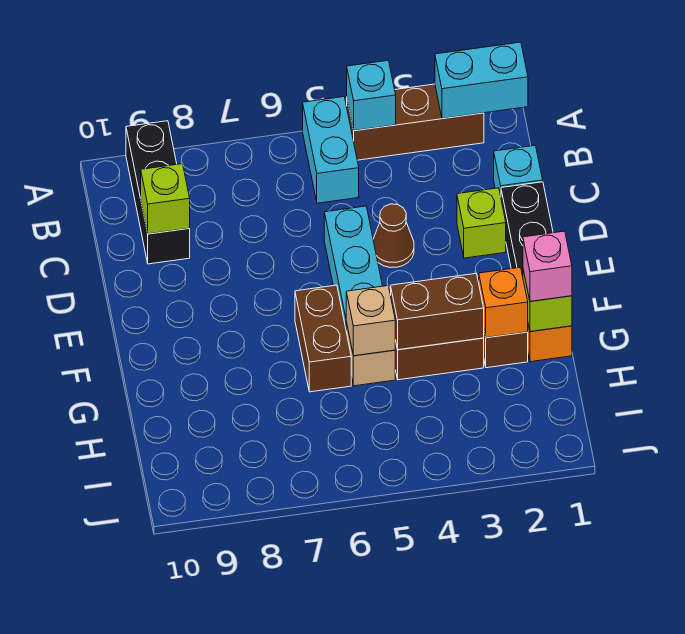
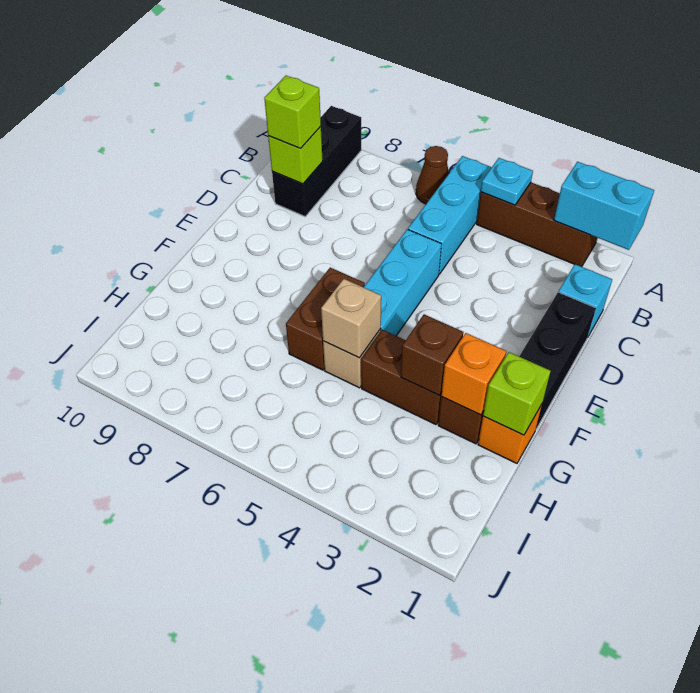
cyan brick A4 level 2 -> cyan plate A4 level 2
cyan brick A5:B5 level 1 -> cyan brick A5:C5 level 1
lime brick D2 level 1 -> lime brick C9 level 3
brown cone D4 level 1 -> brown cone A6 level 1
pink brick G1 level 3 -> none
brown brick G3:G4 level 2 -> brown brick G3 level 2

